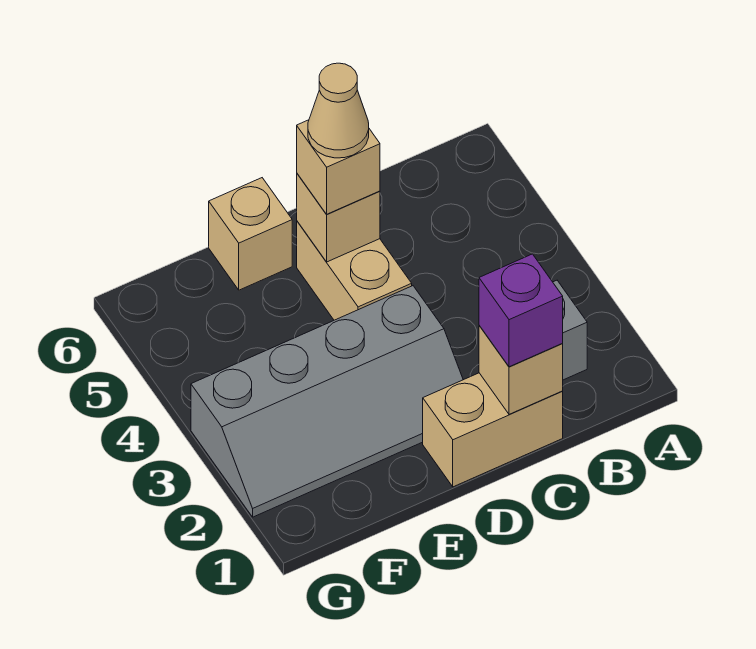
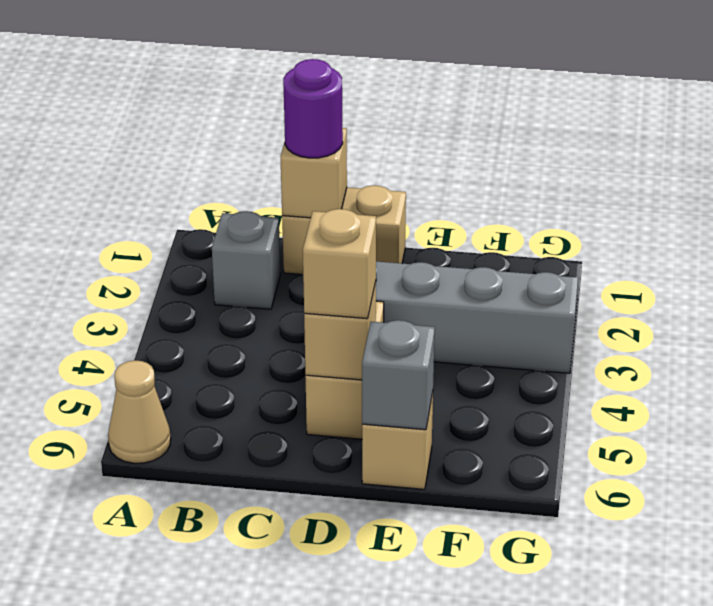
purple brick C1 level 3 -> purple round brick C1 level 3
tan cone D5 level 4 -> tan cone A6 level 1
none -> grey brick E6 level 2

